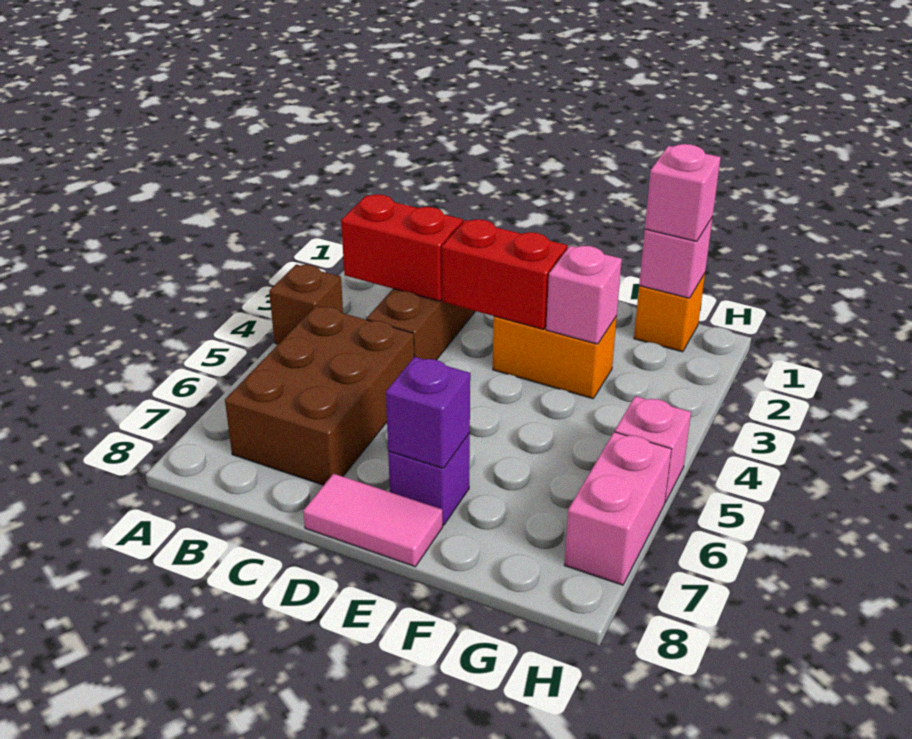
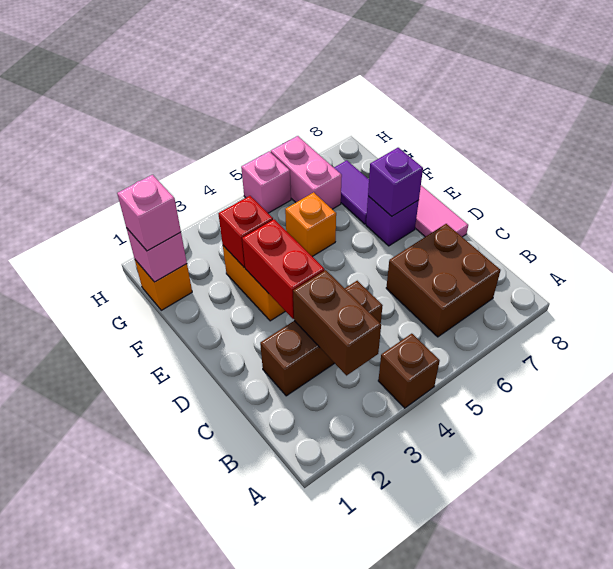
red brick B3:C3 level 2 -> brown brick B3:C3 level 2
brown brick B5:C7 level 1 -> brown brick B6:C7 level 1
pink brick F3 level 2 -> red brick F3 level 2
none -> orange brick F5 level 1
none -> purple tile F7:G7 level 1
pink brick H6:H7 level 1 -> pink brick G6:H6 level 1

